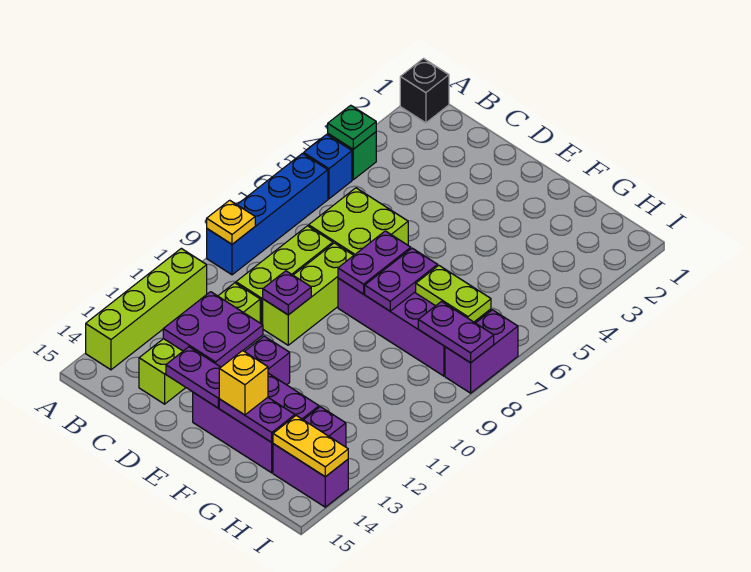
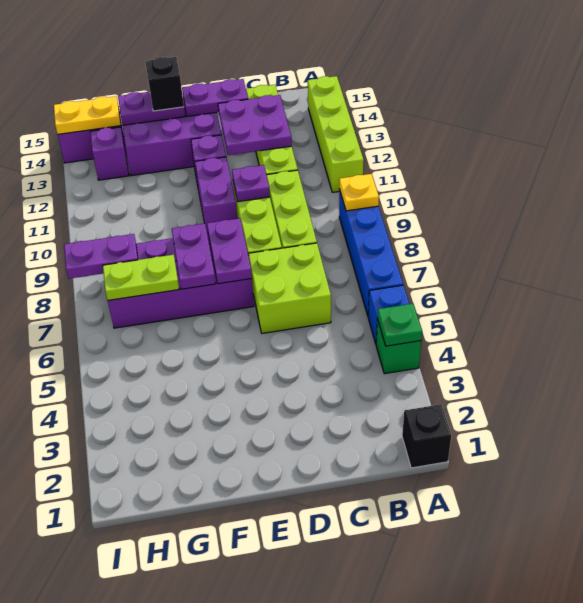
yellow brick F14 level 3 -> black brick F14 level 3
purple brick I7:I8 level 1 -> purple brick E10:E11 level 1

